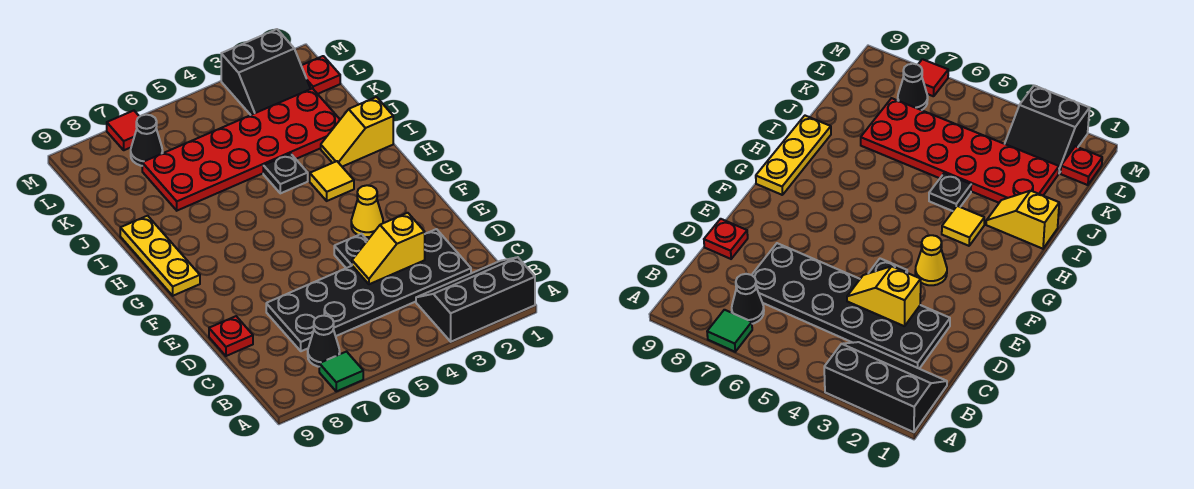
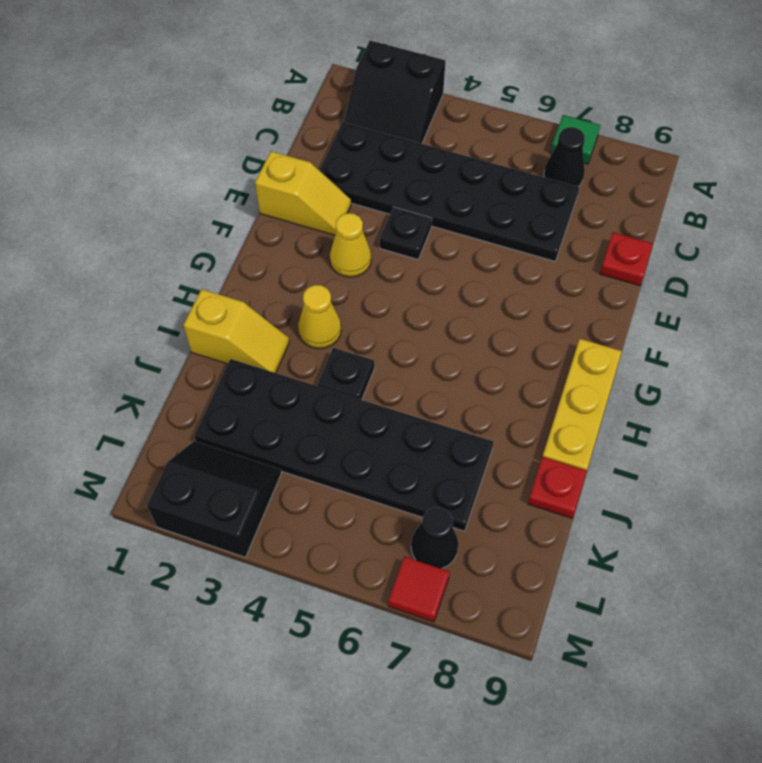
black slope A1:B3 level 1 top A -> black slope A2:B3 level 1 top A
yellow slope D3:D4 level 2 top 3 -> yellow slope E1:E2 level 1 top 1
yellow tile H3 level 1 -> yellow cone H3 level 1
red plate J2:K7 level 1 -> black plate J2:K7 level 1
red plate L1 level 1 -> red plate J9 level 1

